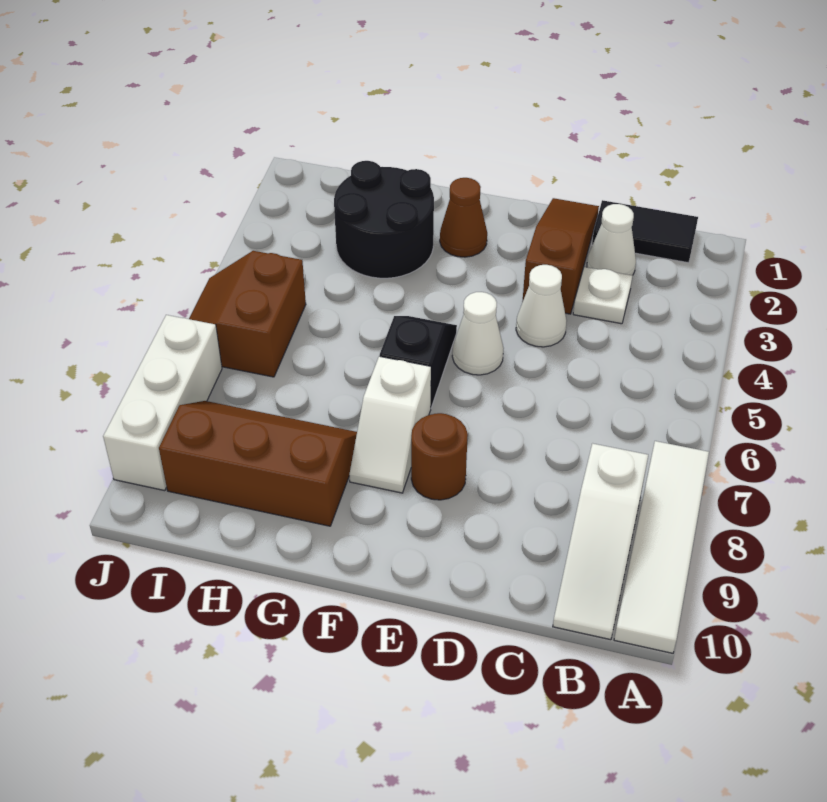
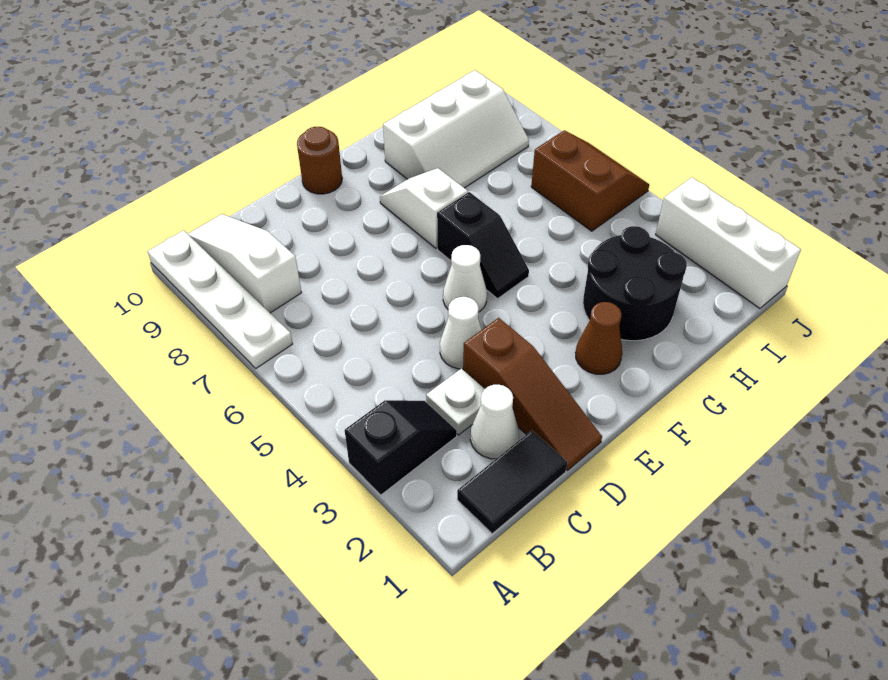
none -> black slope A3:B3 level 1 top A
white tile A7:A10 level 1 -> white plate A7:A10 level 1
brown round brick E8 level 1 -> brown round brick E10 level 1
brown slope G8:I9 level 1 top 9 -> white slope G8:I9 level 1 top 9
white brick J7:J9 level 1 -> white brick J1:J3 level 1

